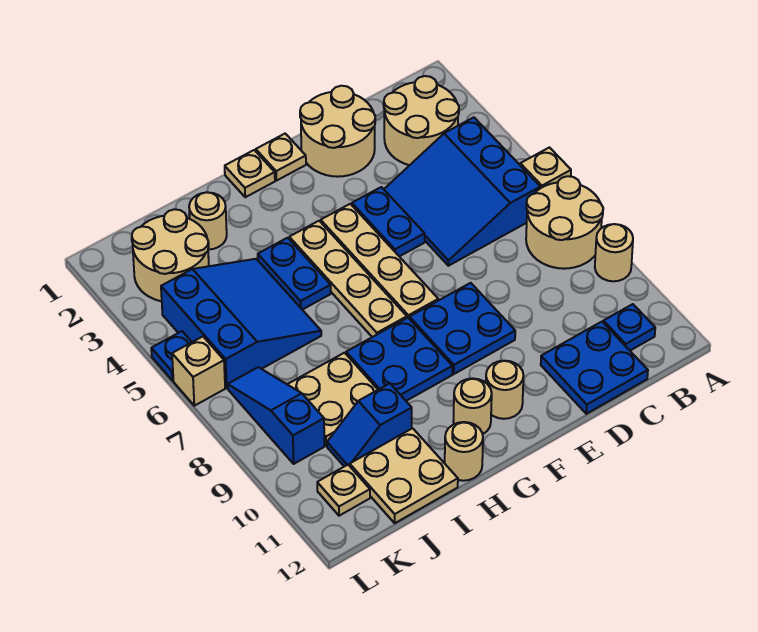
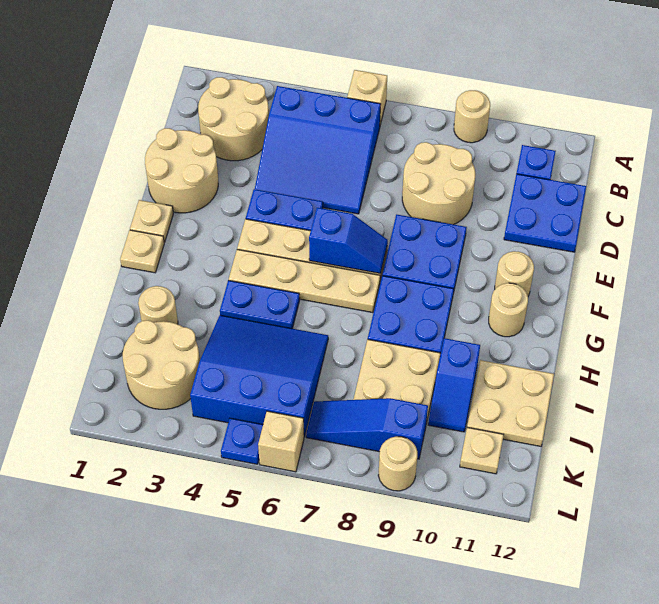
tan round brick A7:B8 level 1 -> tan round brick C8:D9 level 1
none -> blue slope F6:F7 level 2 top 6
tan round brick H12 level 1 -> tan round brick L9 level 1

